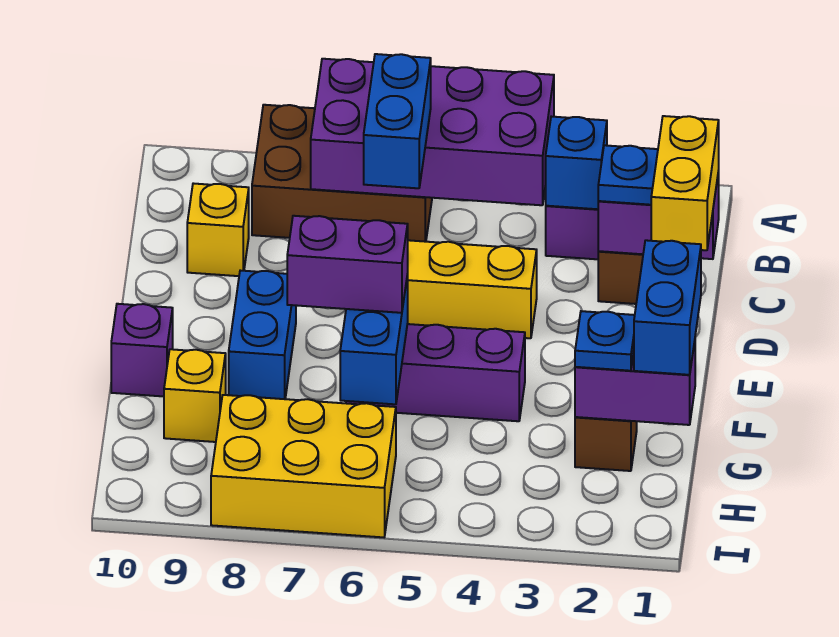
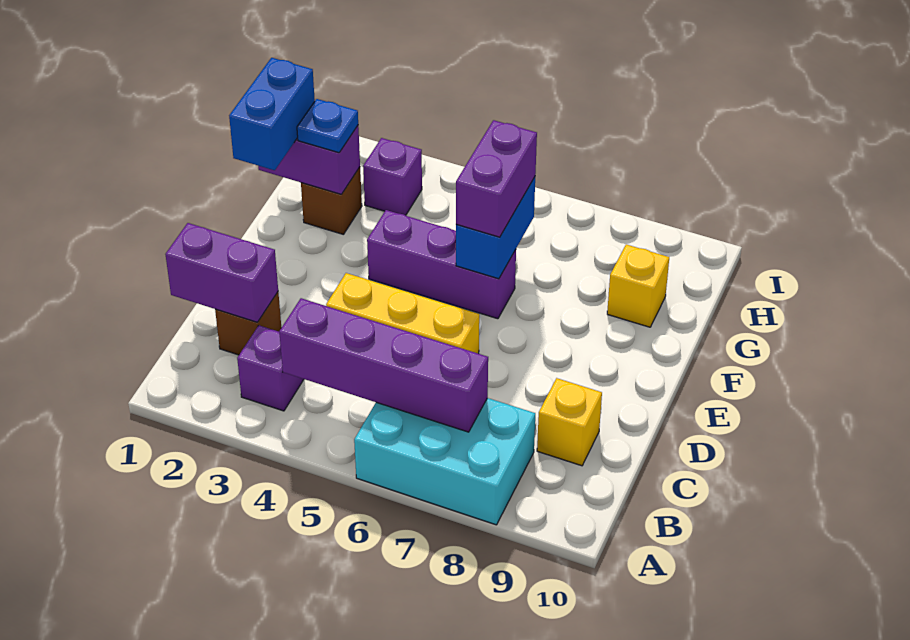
purple brick A4:B7 level 2 -> purple brick B4:B7 level 2
brown brick A6:B8 level 1 -> cyan brick A6:B8 level 1
blue brick B3 level 2 -> none
blue brick B6:C6 level 3 -> none
yellow brick C1:D1 level 3 -> none
blue plate C2 level 3 -> none
blue brick E8:F8 level 1 -> none
purple brick F6:F7 level 3 -> purple brick F6:G6 level 3
purple brick F10 level 1 -> purple brick H3 level 1
yellow brick H6:I8 level 1 -> none

